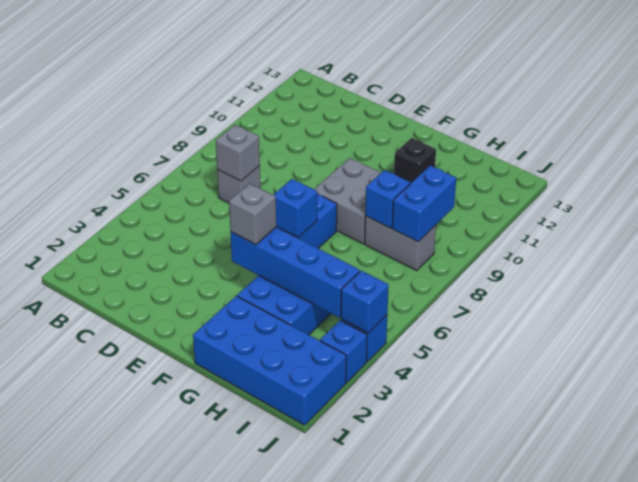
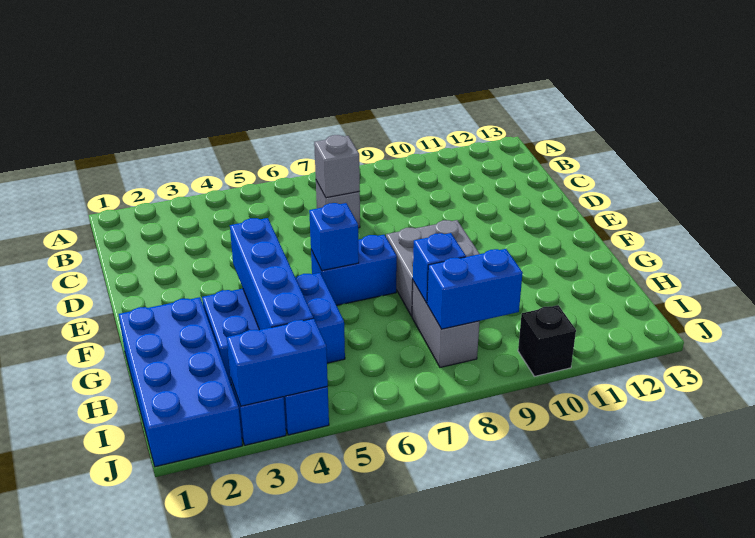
grey brick F4 level 3 -> none
black brick G11 level 1 -> black brick J10 level 1
blue brick J4 level 2 -> blue brick J3:J4 level 2

